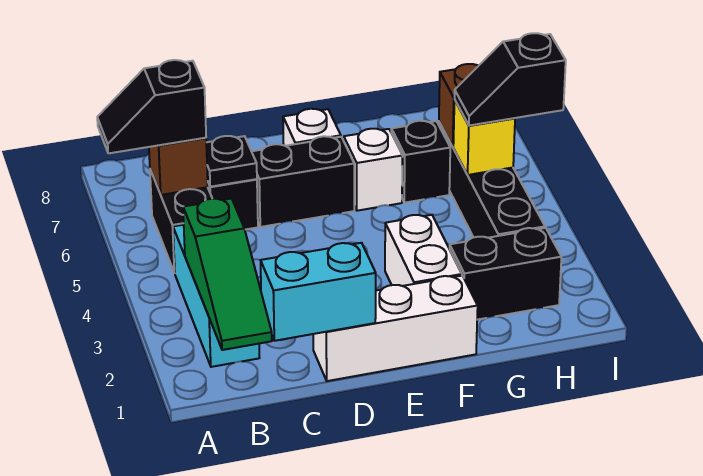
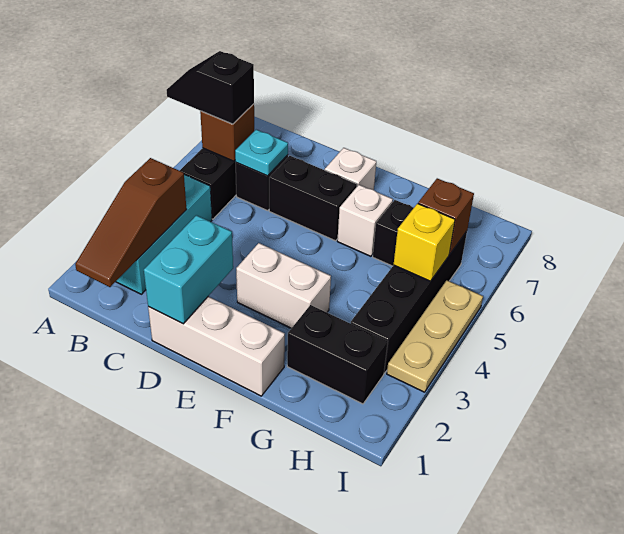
green slope B1:B3 level 2 top 3 -> brown slope B1:B3 level 2 top 3
cyan brick C1:D1 level 2 -> cyan brick D1:D2 level 2
black plate C6 level 2 -> cyan plate C6 level 2
white brick F2:F3 level 1 -> white brick E3:F3 level 1
black slope H5:I5 level 3 top I -> none
none -> tan plate I3:I5 level 1

